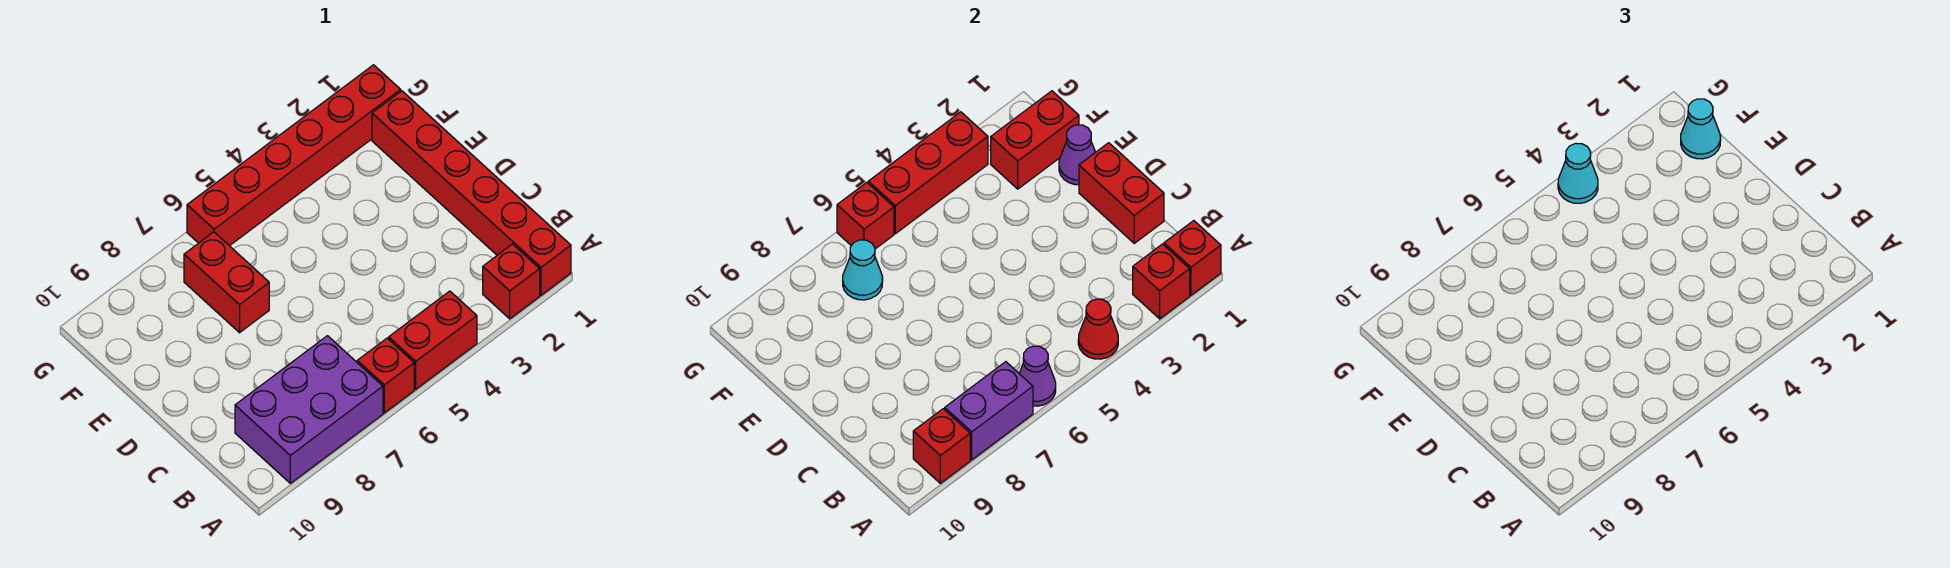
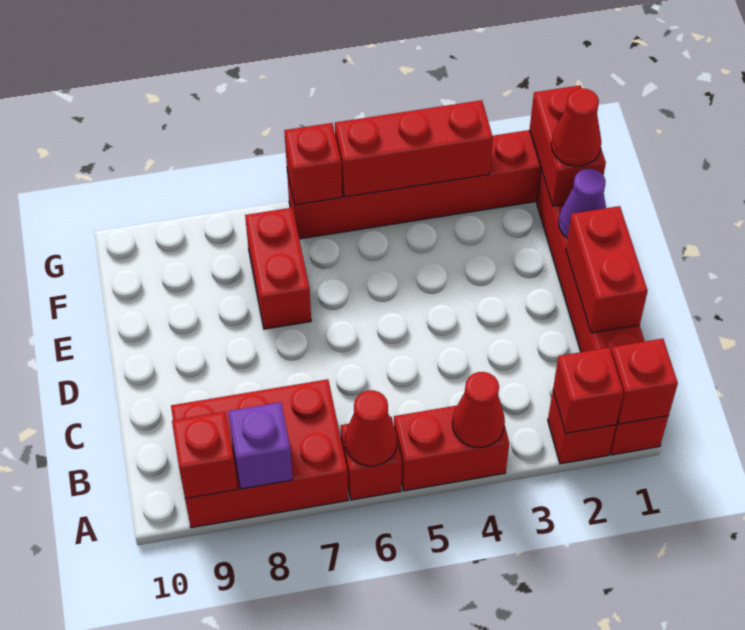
purple cone A6 level 2 -> red cone A6 level 2
purple brick A7:B9 level 1 -> red brick A7:B9 level 1
purple brick A7:A8 level 2 -> purple brick A8 level 2
red brick F1:F2 level 2 -> red brick F1:G1 level 2
cyan cone F1 level 3 -> red cone F1 level 3
cyan cone F7 level 2 -> none
cyan cone G4 level 3 -> none

